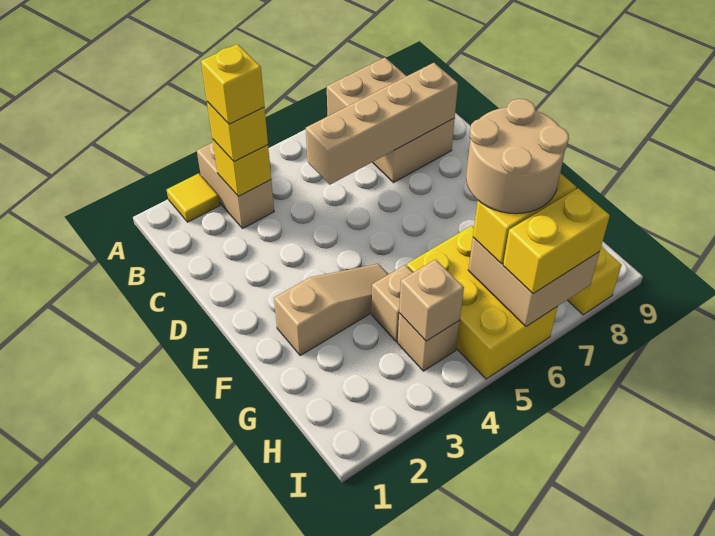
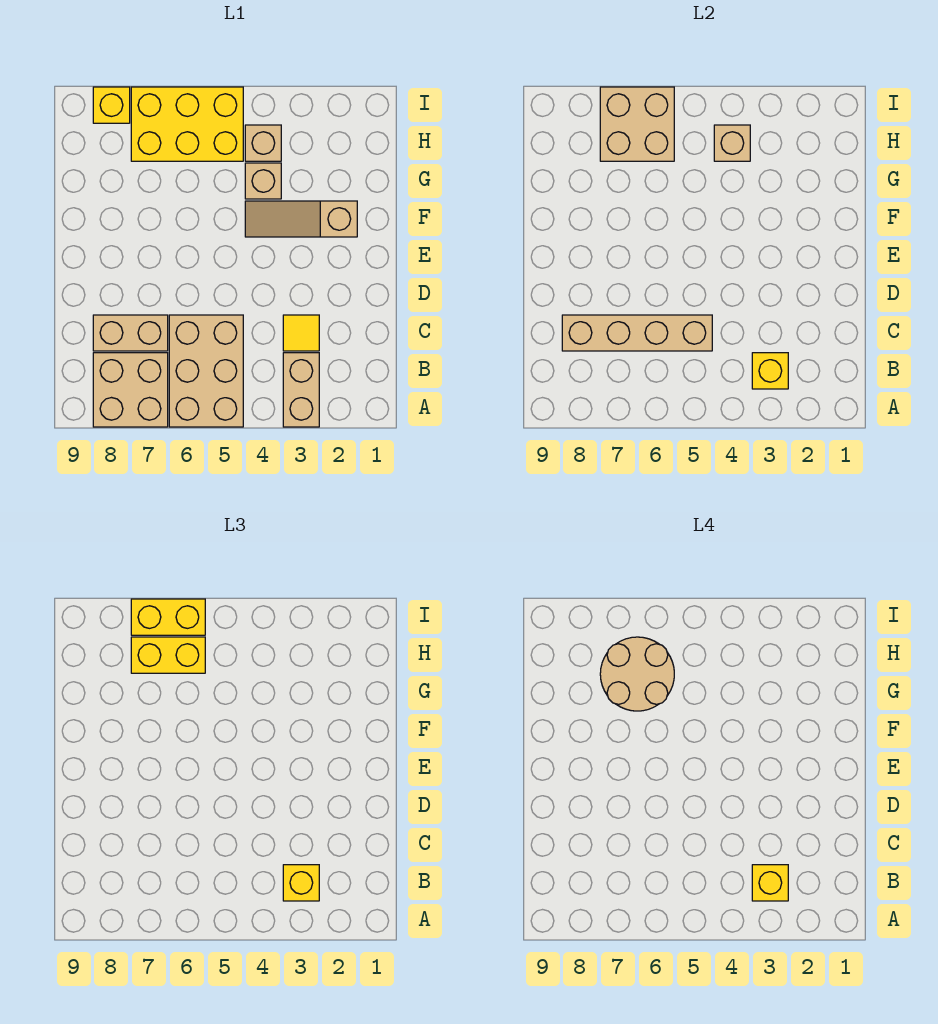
yellow tile A2 level 1 -> yellow tile C3 level 1
none -> tan brick A5:C6 level 1
yellow brick G5:I6 level 1 -> yellow brick H5:I7 level 1

